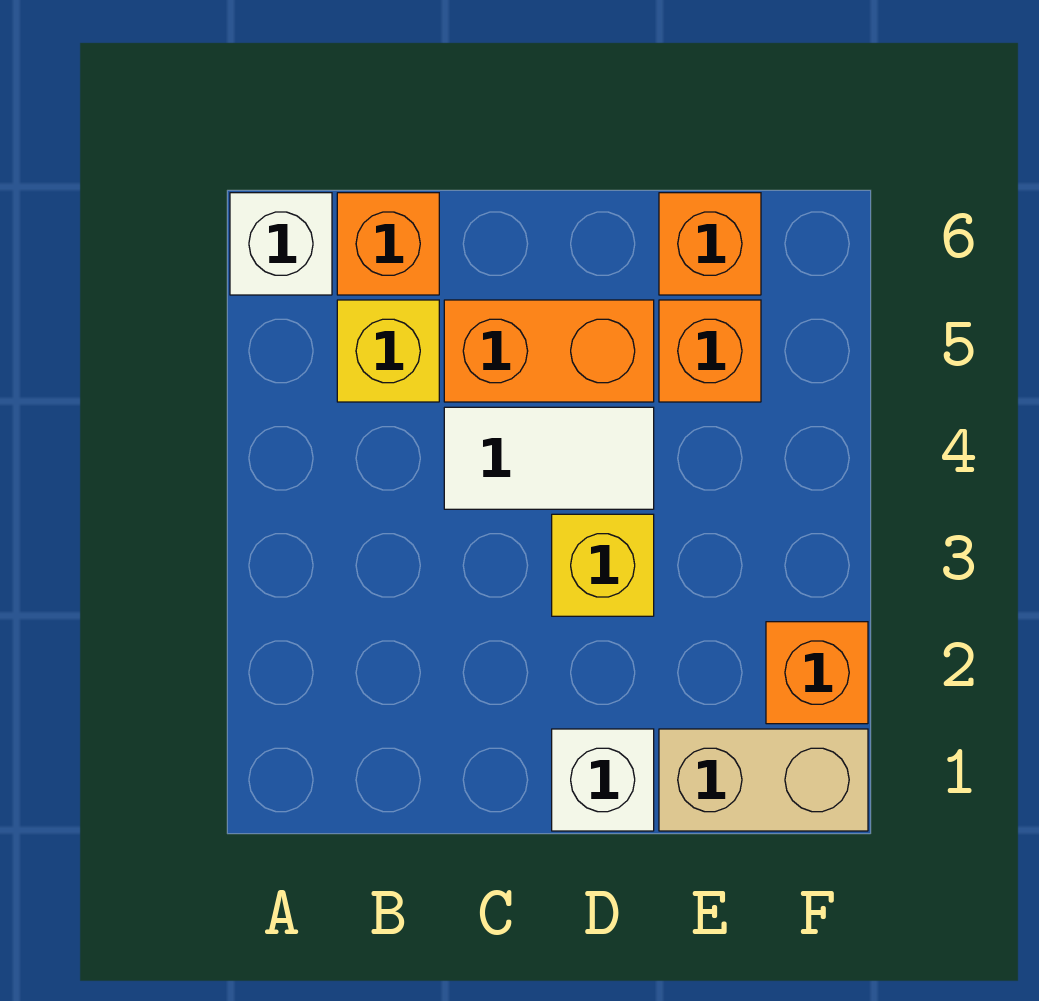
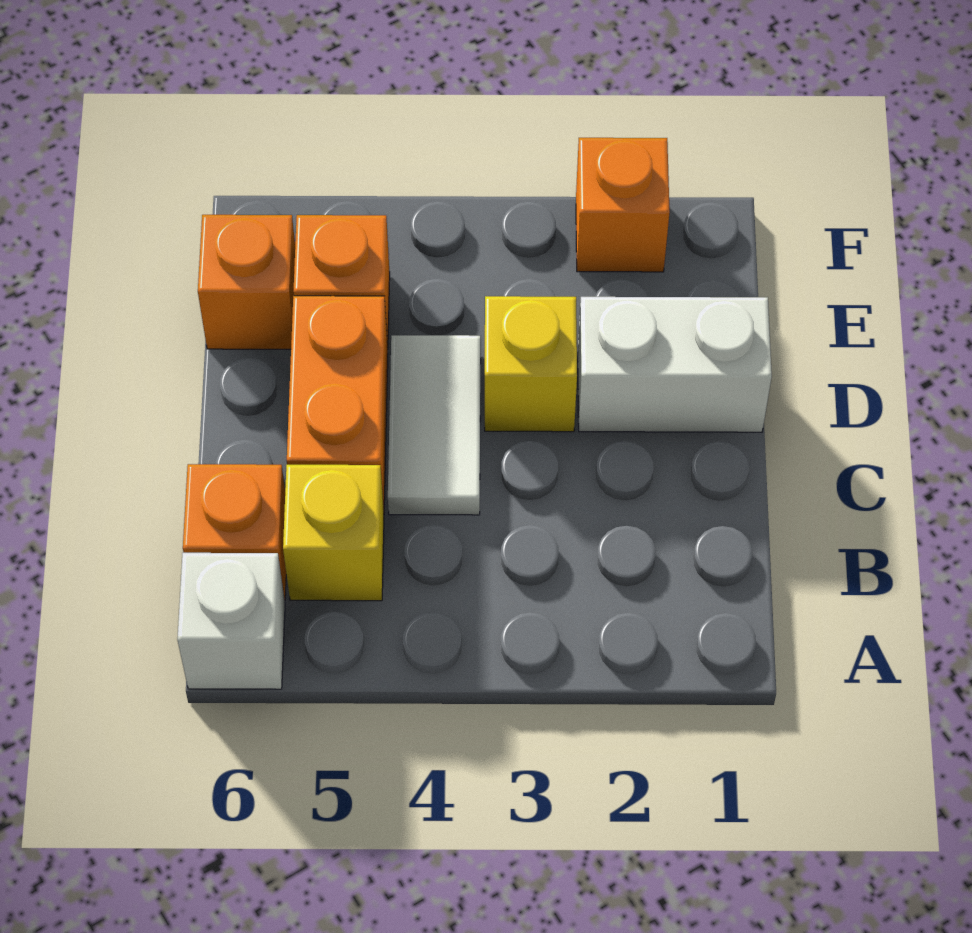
white brick D1 level 1 -> white brick D1:D2 level 1
tan brick E1:F1 level 1 -> none

